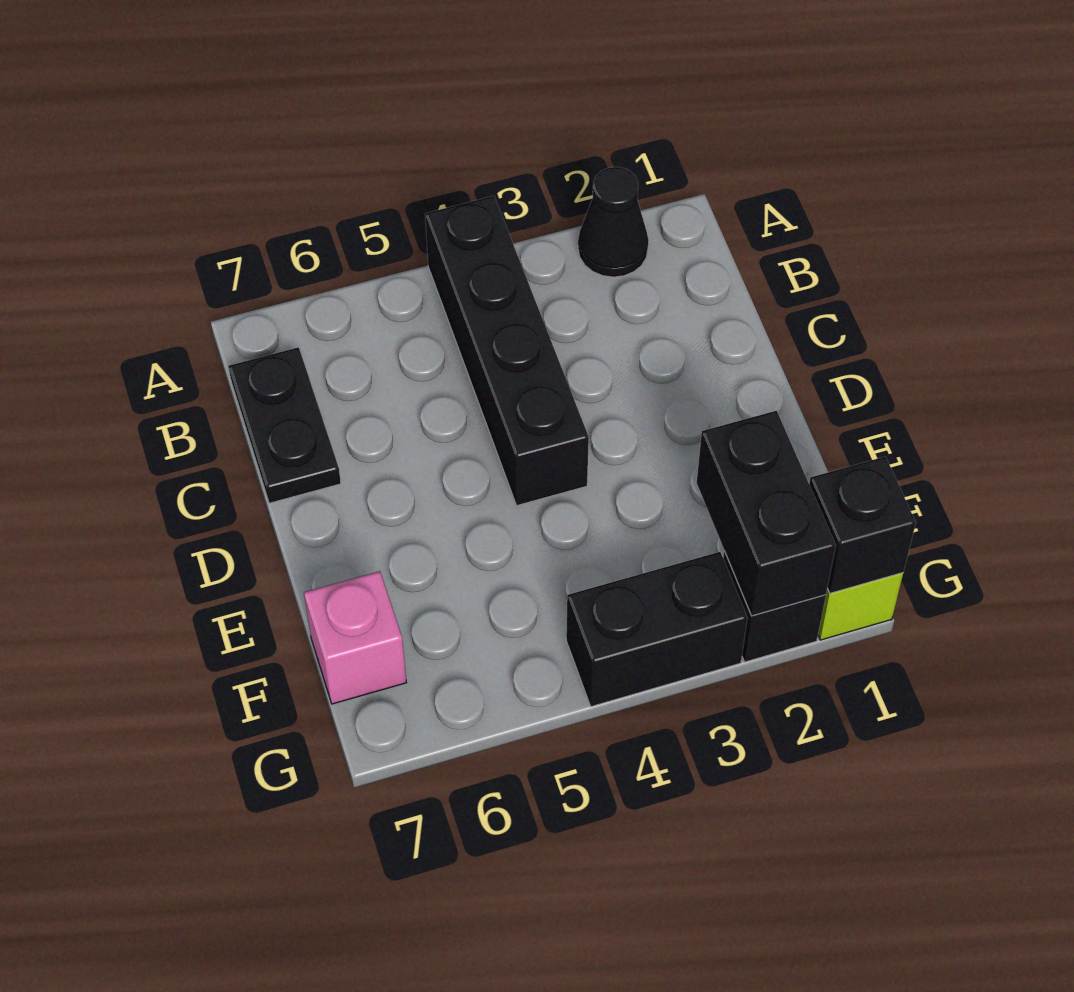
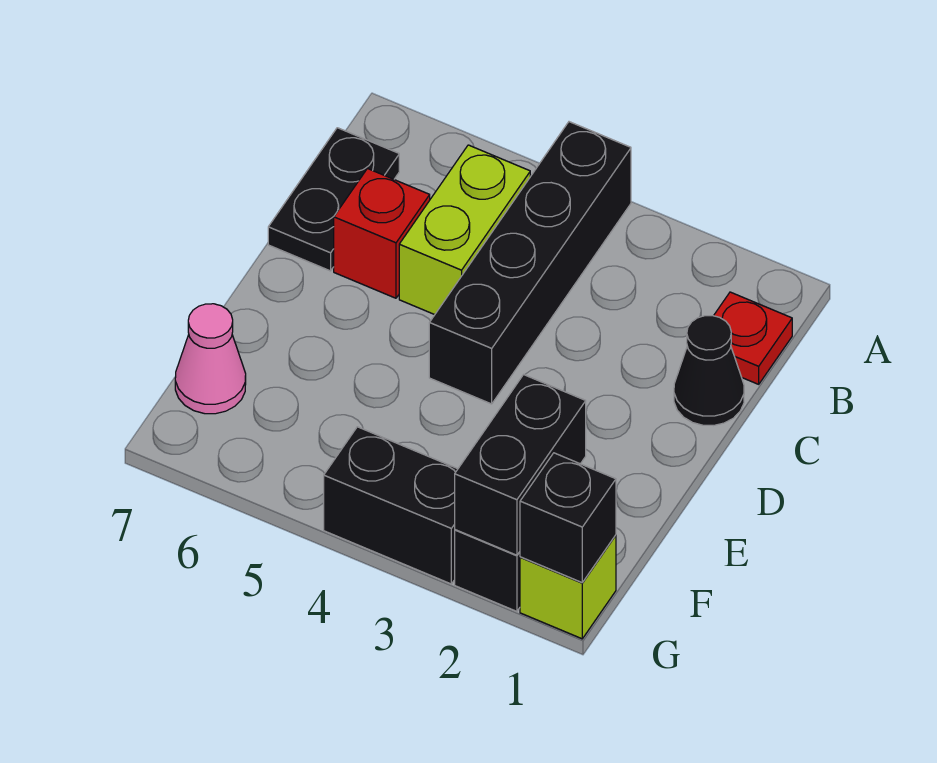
black cone A2 level 1 -> black cone C1 level 1
none -> red plate B1 level 1
none -> lime brick B5:C5 level 1
none -> red brick C6 level 1
pink brick F7 level 1 -> pink cone F7 level 1

